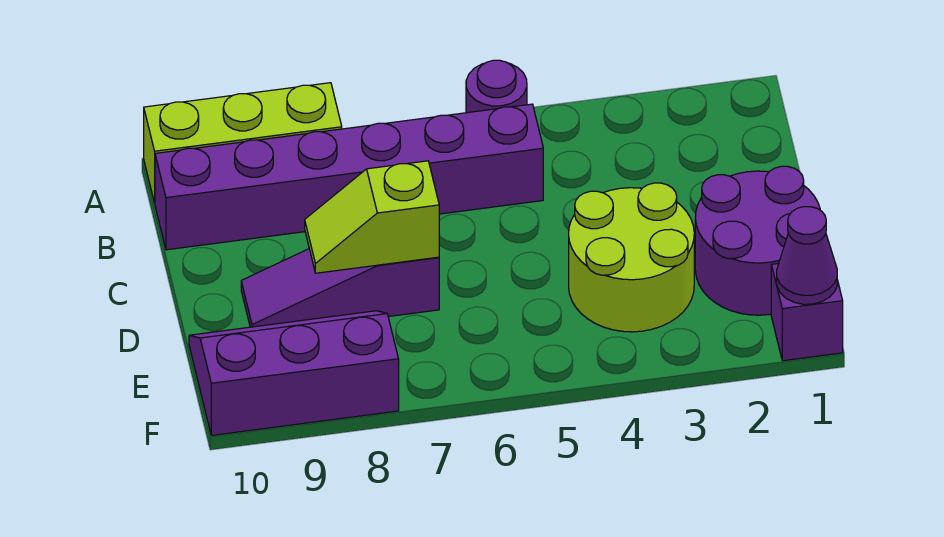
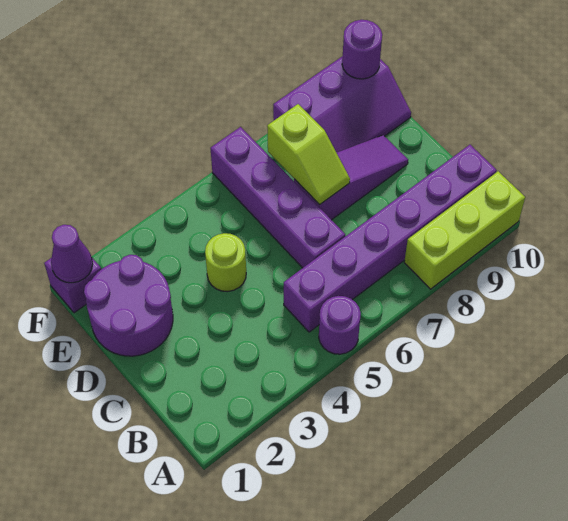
none -> purple brick C6:F6 level 1
lime round brick D3:E4 level 1 -> lime round brick D4 level 1
lime slope D7:D8 level 2 top 7 -> lime slope D7:E7 level 2 top E
none -> purple round brick F10 level 2

